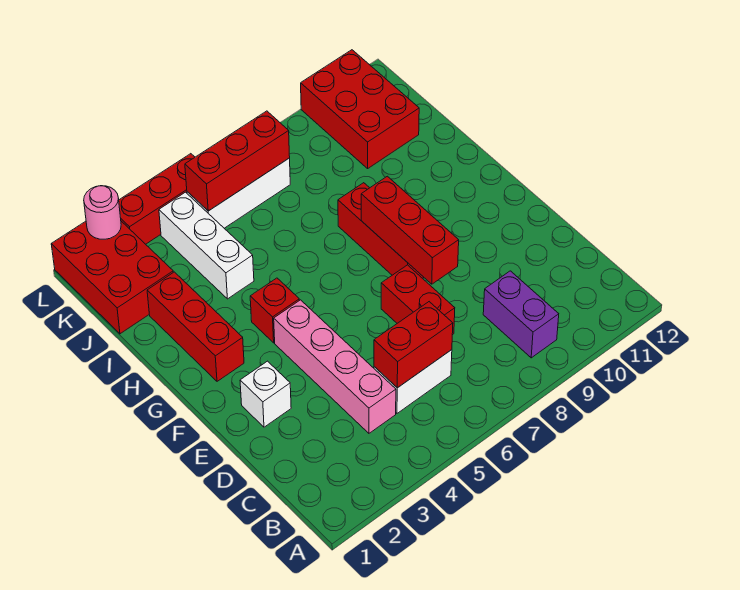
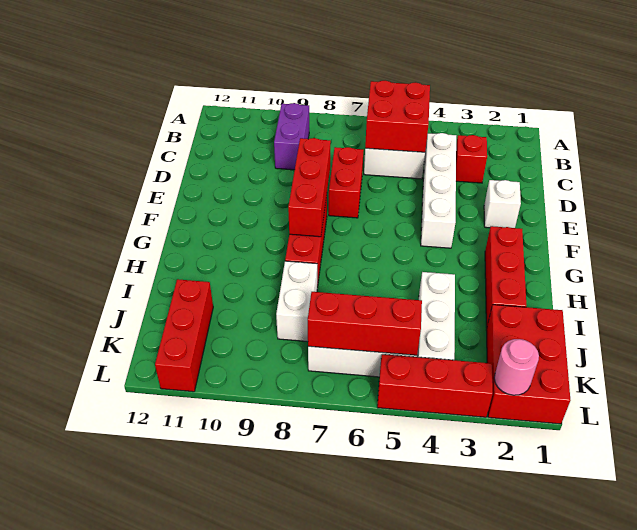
pink brick C4:F4 level 1 -> white brick C4:F4 level 1
red brick C5:C6 level 2 -> red brick B5:C6 level 2
red brick G4 level 1 -> red brick C3 level 1
none -> white brick I8:J8 level 1
red brick J10:L11 level 1 -> red brick J11:L11 level 1

